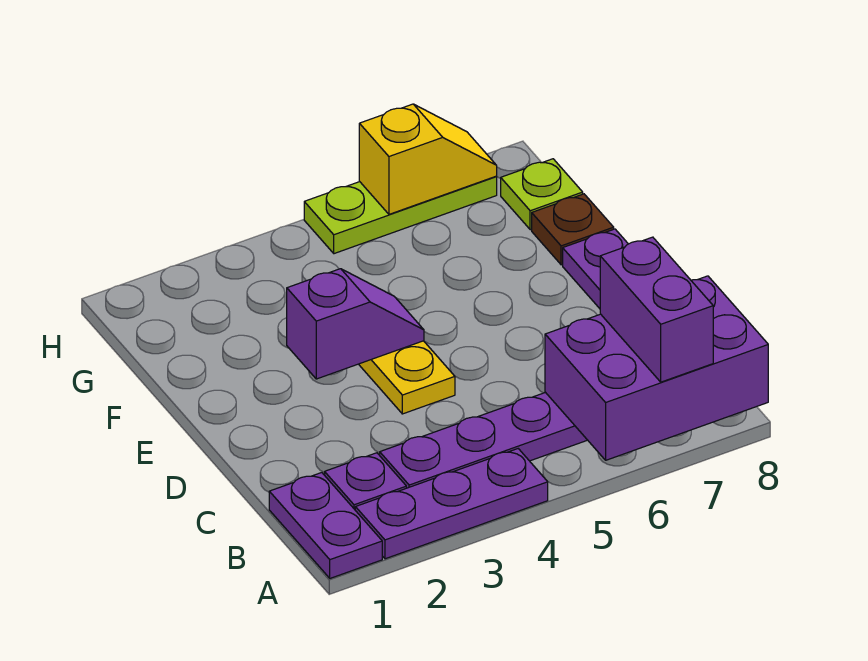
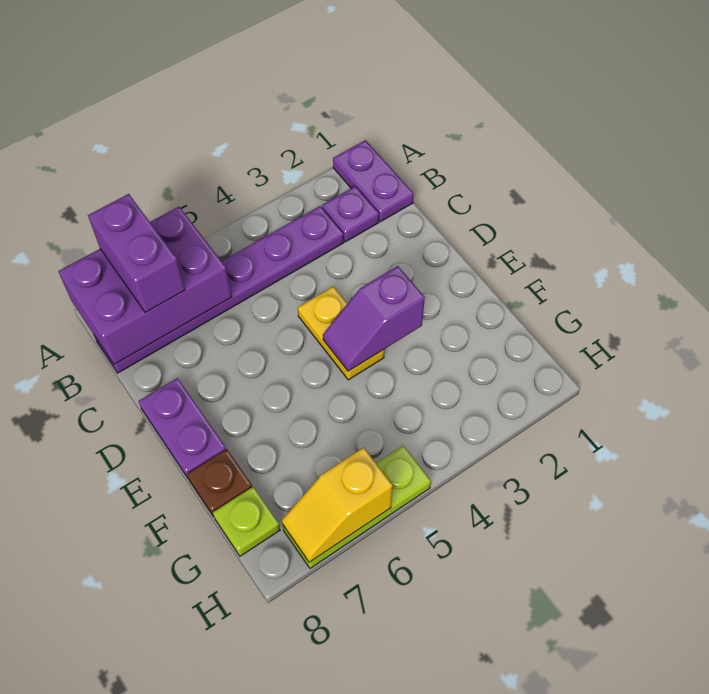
purple plate A2:A4 level 1 -> none

